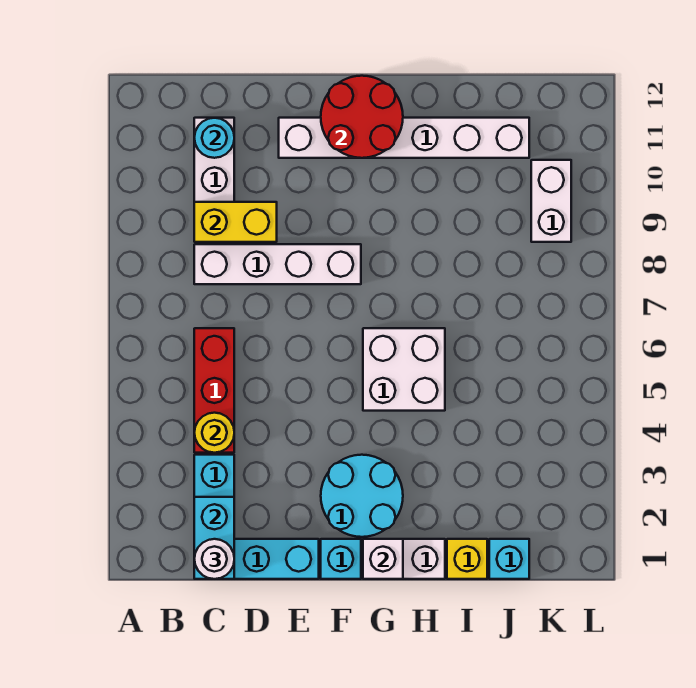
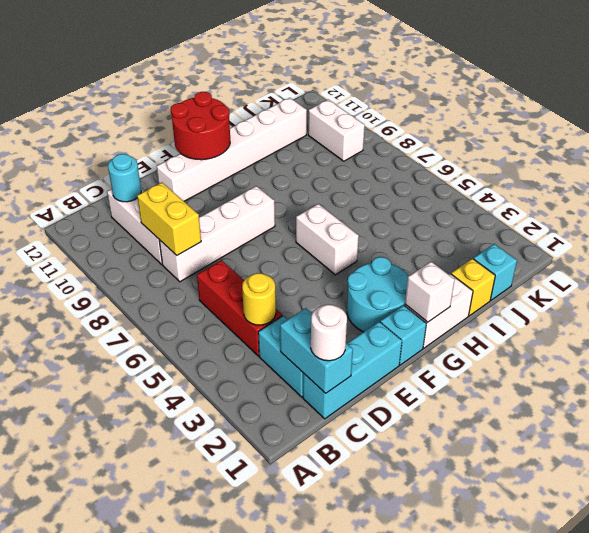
yellow brick C9:D9 level 2 -> yellow brick C8:C9 level 2
white brick G5:H6 level 1 -> white brick G5:G6 level 1

